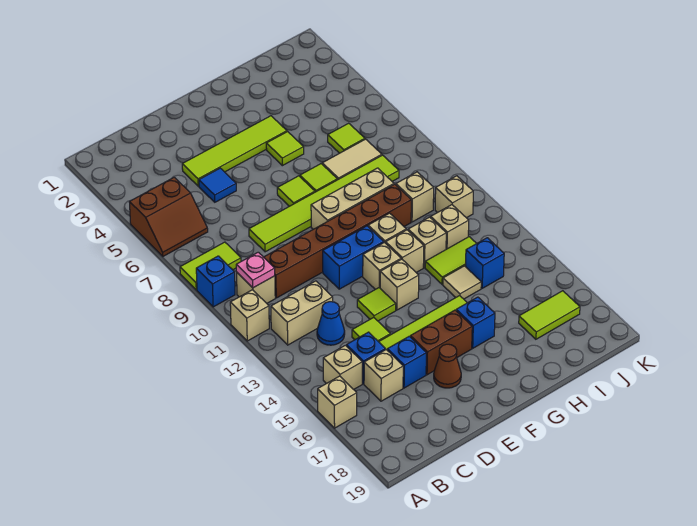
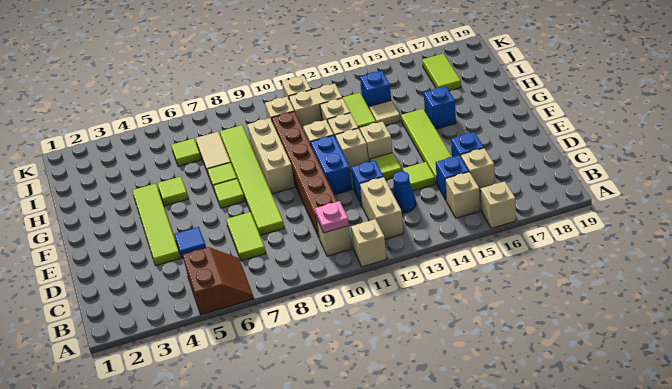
lime tile A8:B8 level 1 -> lime tile C7:D7 level 1
blue brick A9 level 1 -> blue brick D12 level 1
brown brick E16:F16 level 1 -> none
brown cone E17 level 1 -> none
tan brick I12 level 1 -> tan brick I11:I12 level 1

